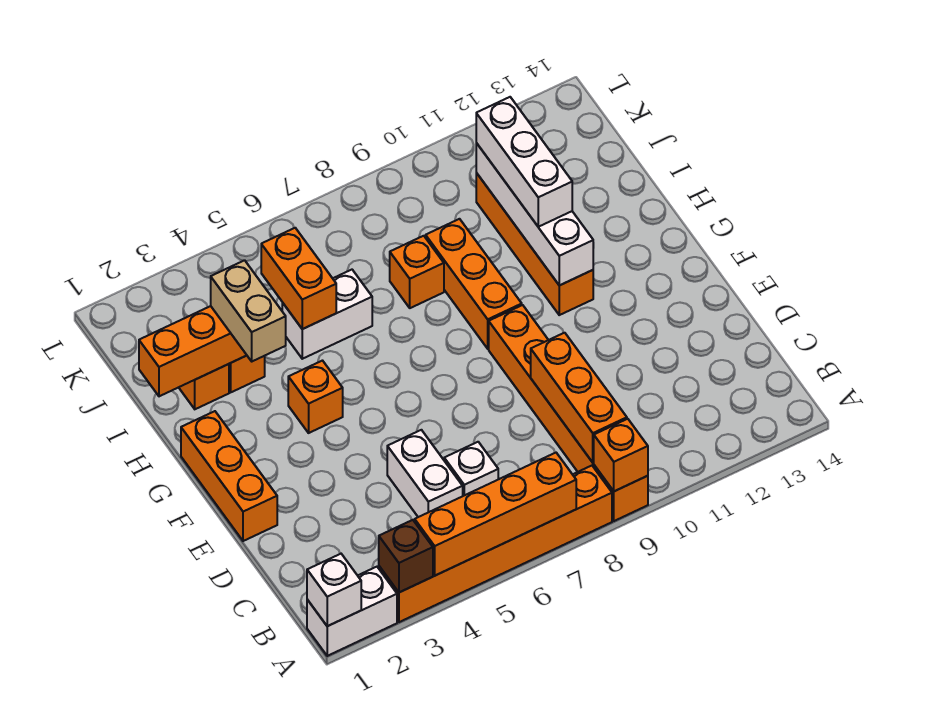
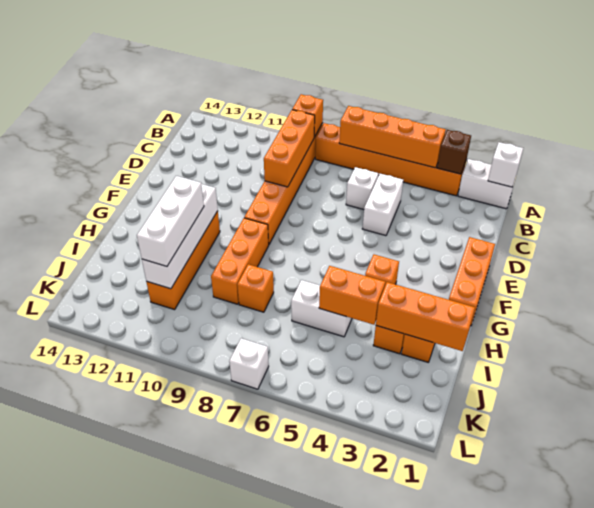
tan brick H3:I3 level 3 -> none
orange brick I5:J5 level 2 -> orange brick I4:I5 level 2
none -> white brick L7 level 1

